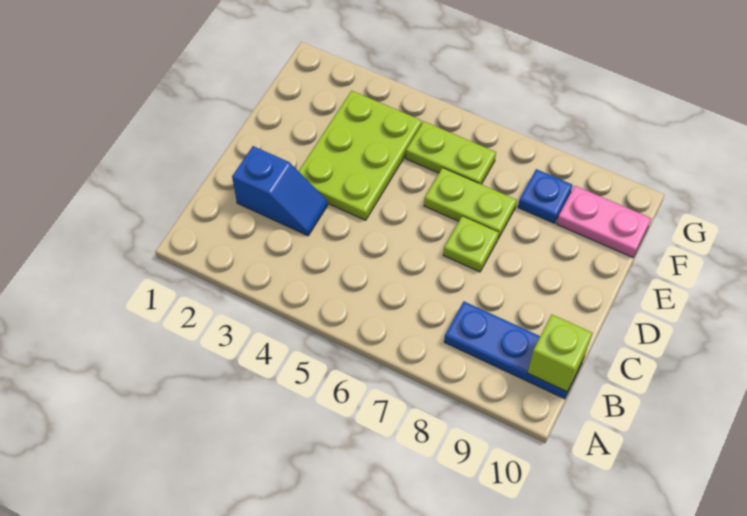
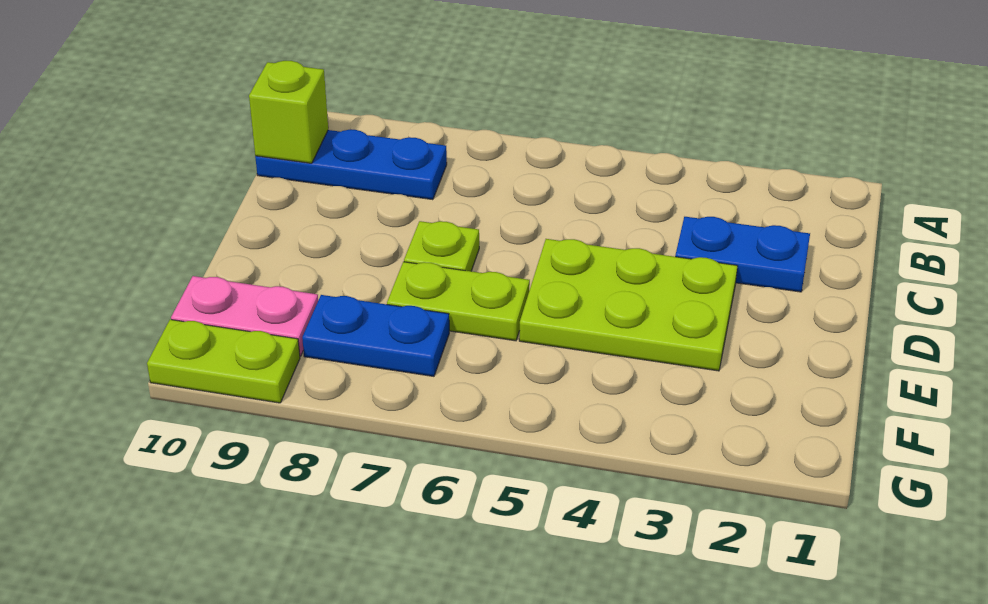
blue slope C2:C3 level 1 top 2 -> blue plate C2:C3 level 1
lime plate D3:F4 level 1 -> lime plate D3:E5 level 1
lime plate F5:F6 level 1 -> lime plate G9:G10 level 1
blue plate F8 level 1 -> blue plate F7:F8 level 1

